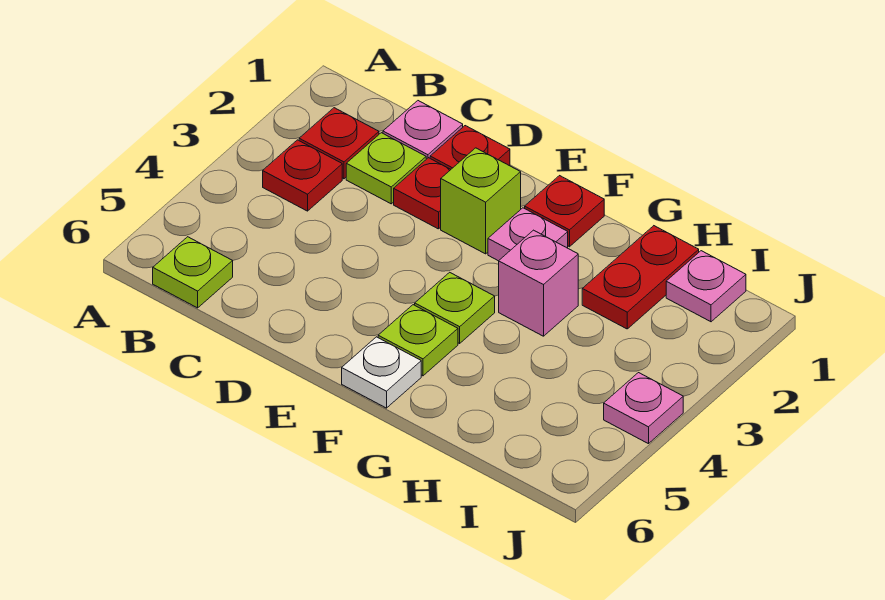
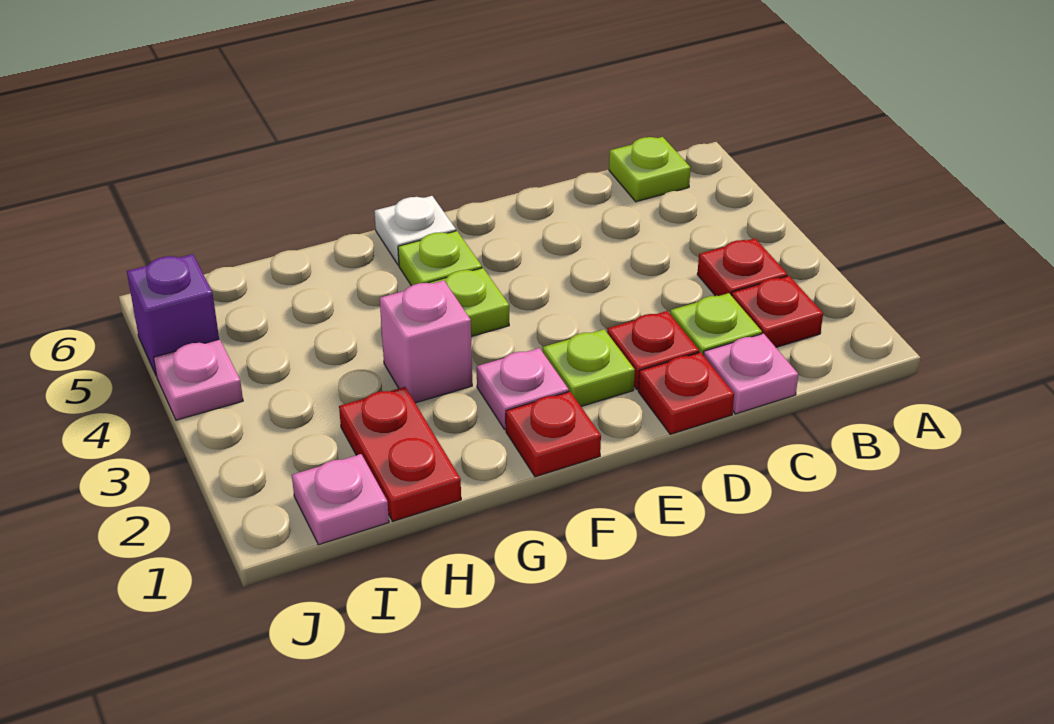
lime brick E2 level 1 -> lime plate E2 level 1
none -> purple brick J5 level 1

